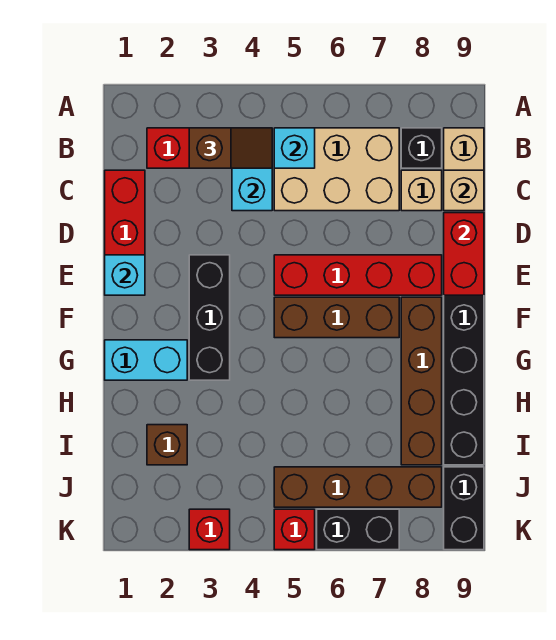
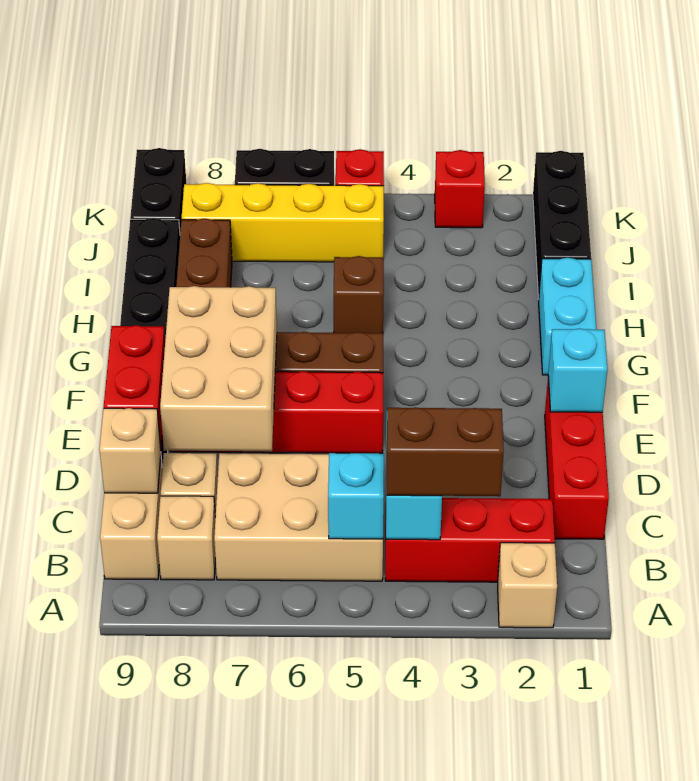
none -> tan brick A2 level 1
brown slope B3:B4 level 3 top 3 -> brown brick B3:B4 level 3
black brick B8 level 1 -> tan brick B8 level 1
none -> tan brick D7:F8 level 2
black brick E3:G3 level 1 -> black brick I1:K1 level 1
cyan brick G1:G2 level 1 -> cyan brick G1:H1 level 1
brown brick I2 level 1 -> brown brick H5 level 1
brown brick J5:J8 level 1 -> yellow brick J5:J8 level 1

